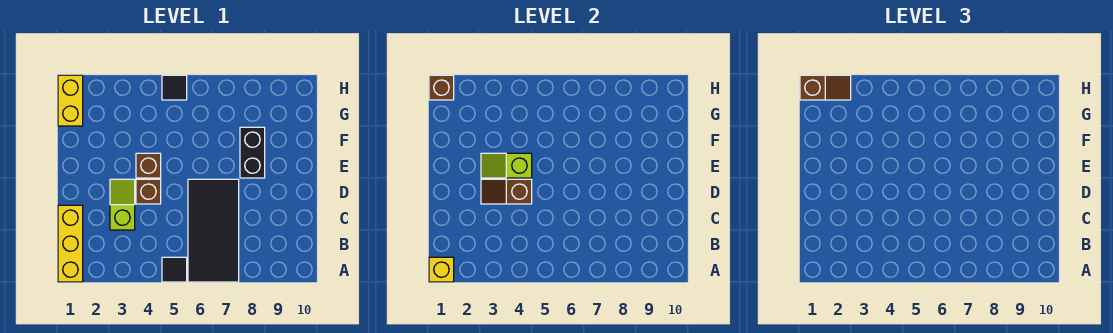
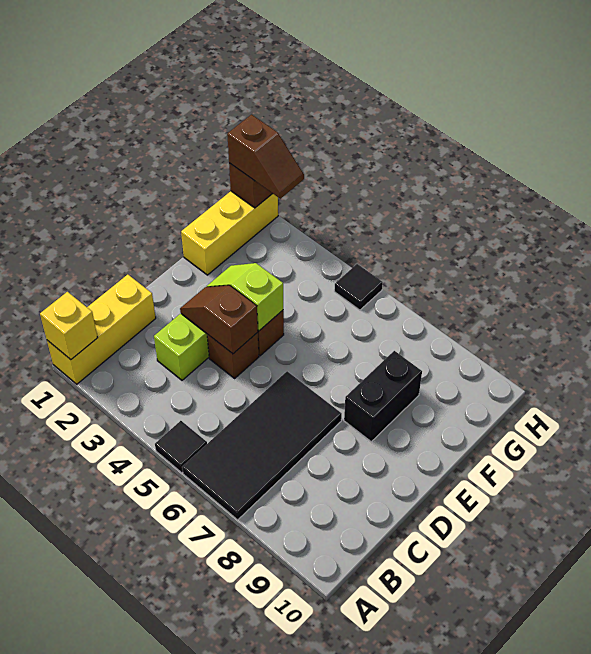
yellow brick G1:H1 level 1 -> yellow brick F1:H1 level 1

